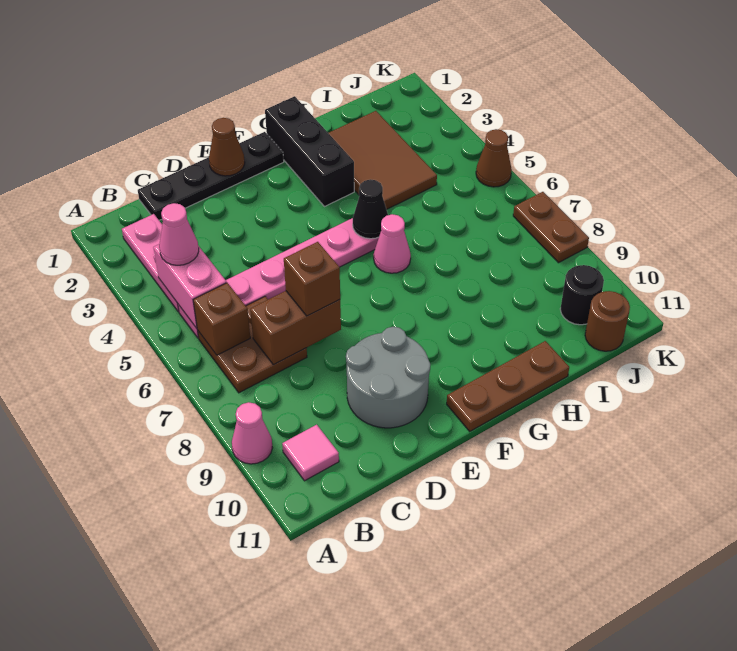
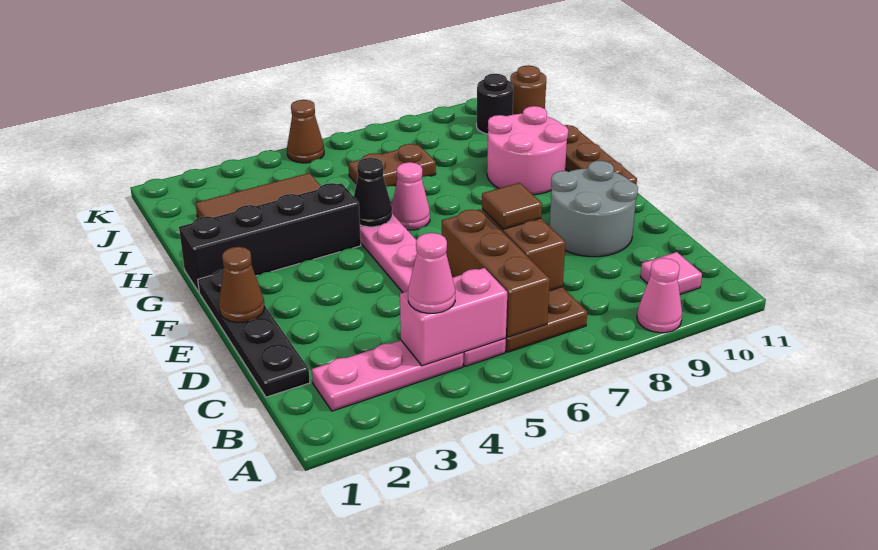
brown brick B6 level 2 -> brown brick B6:D6 level 2
brown brick D7 level 3 -> brown tile D7 level 3
black brick G1:G3 level 1 -> black brick G1:G4 level 1
none -> pink round brick G9:H10 level 1
brown plate K7:K8 level 1 -> brown plate I6:I7 level 1

